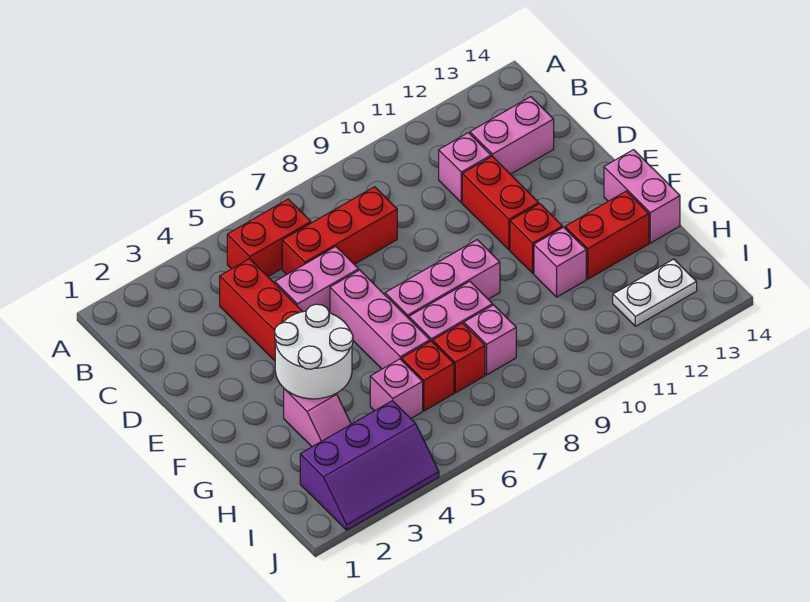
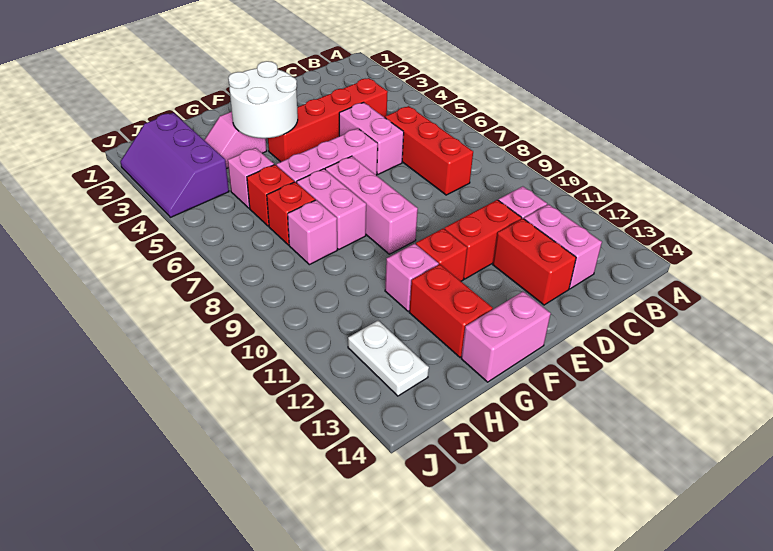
red brick B5:B6 level 1 -> red brick D12:D13 level 1

